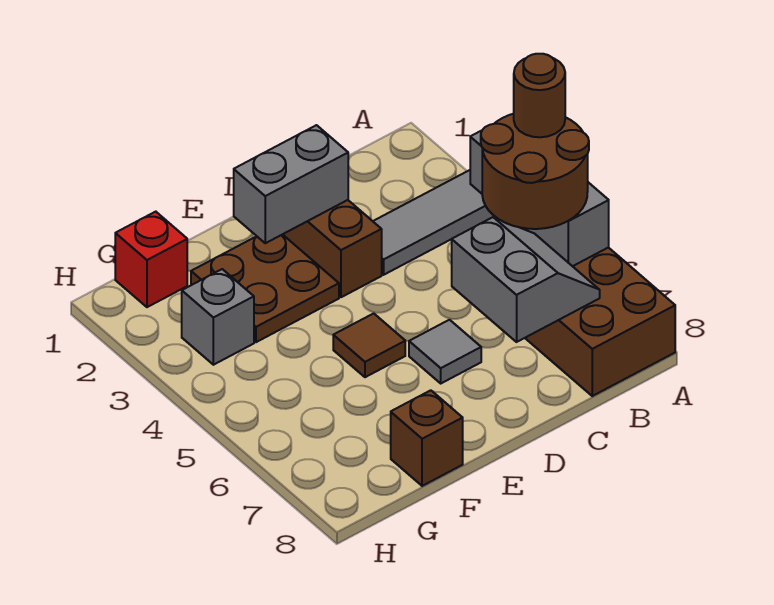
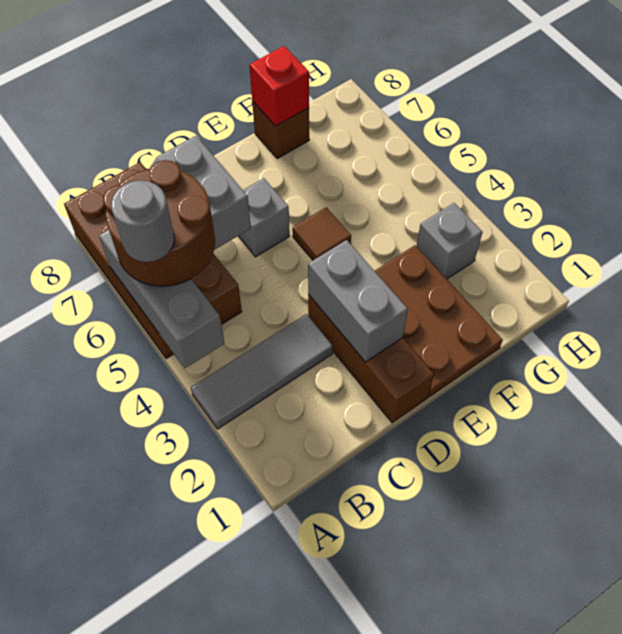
brown round brick A5 level 4 -> grey round brick A5 level 4
grey brick D2:E2 level 2 -> grey brick D2:D3 level 2
grey tile D6 level 1 -> grey brick D6 level 1
brown plate E2:F3 level 1 -> brown plate E1:F3 level 1
red brick G1 level 1 -> red brick F8 level 2

